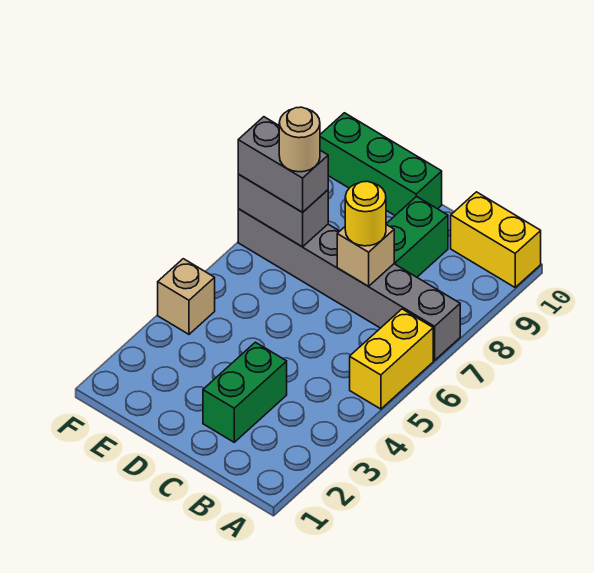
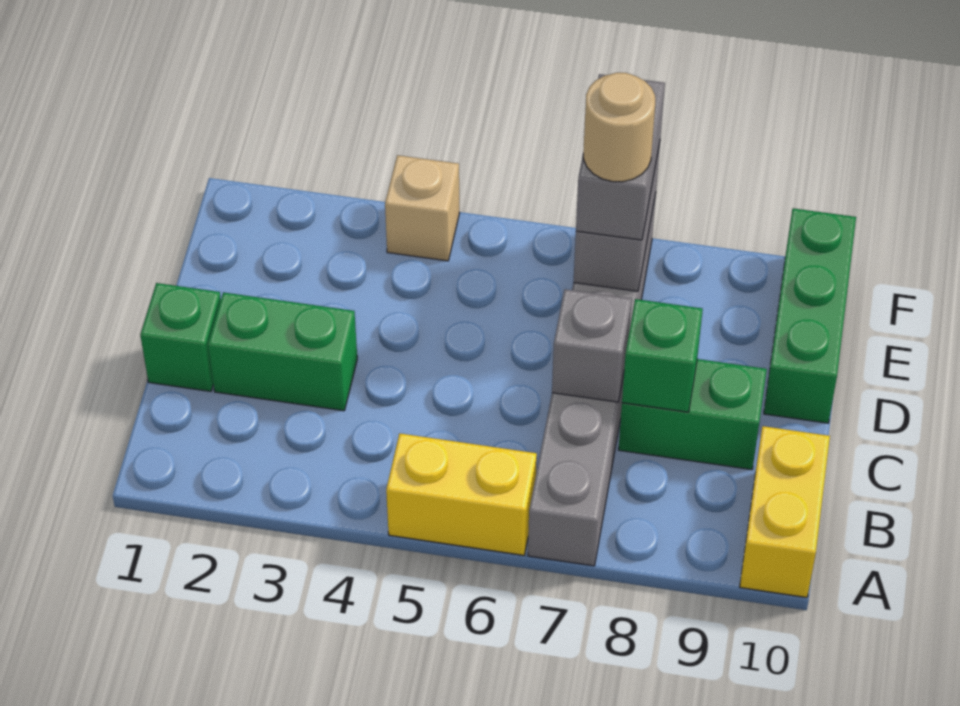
none -> green brick C1 level 1
tan brick C7 level 2 -> grey brick C7 level 2
yellow round brick C7 level 3 -> none
none -> green brick C8 level 2

